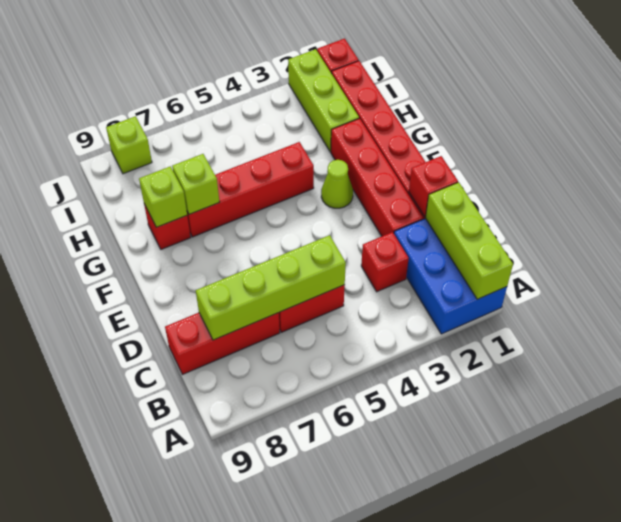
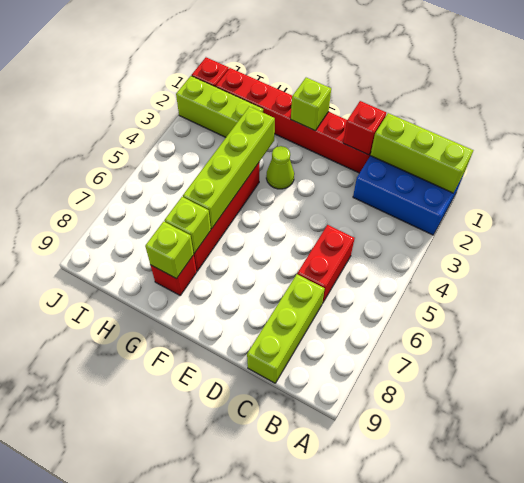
red brick C3 level 1 -> none
lime brick C5:C8 level 2 -> lime brick G3:G6 level 2
red brick C7:C9 level 1 -> lime brick C7:C9 level 1
red brick D2:G2 level 1 -> none
lime brick J8 level 1 -> lime brick F1 level 2

